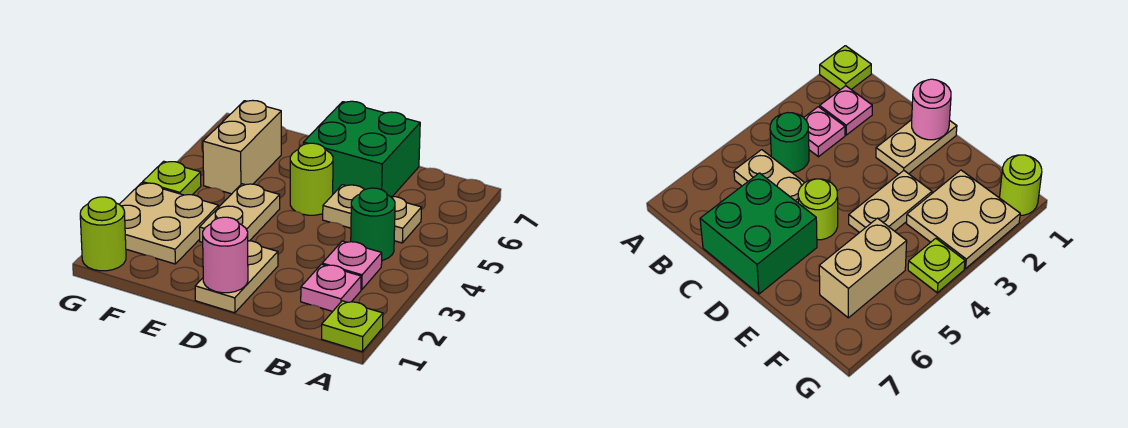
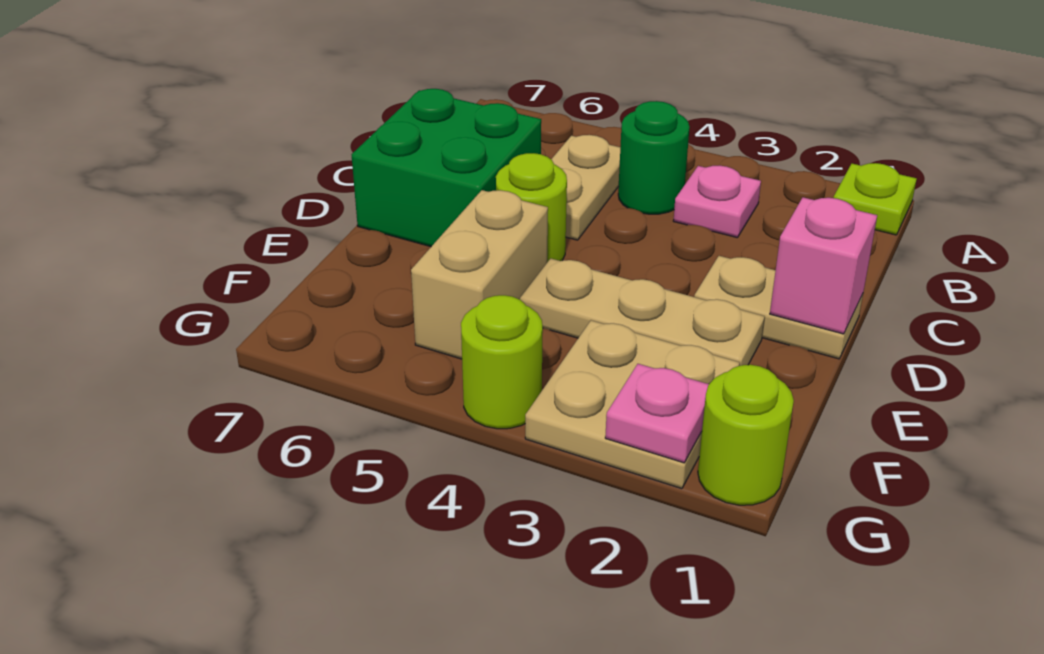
pink plate B2 level 1 -> pink plate G2 level 2
pink round brick D1 level 2 -> pink brick D1 level 2
tan plate E3:E4 level 1 -> tan plate E2:E4 level 1
tan brick F5:F6 level 1 -> tan brick E5:F5 level 1
lime plate G4 level 1 -> lime round brick G4 level 1

